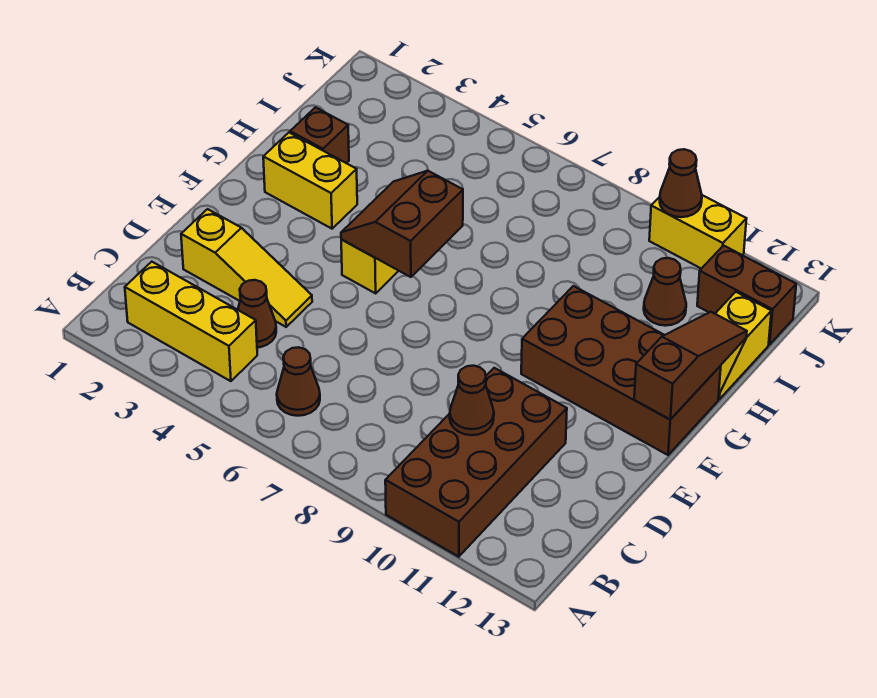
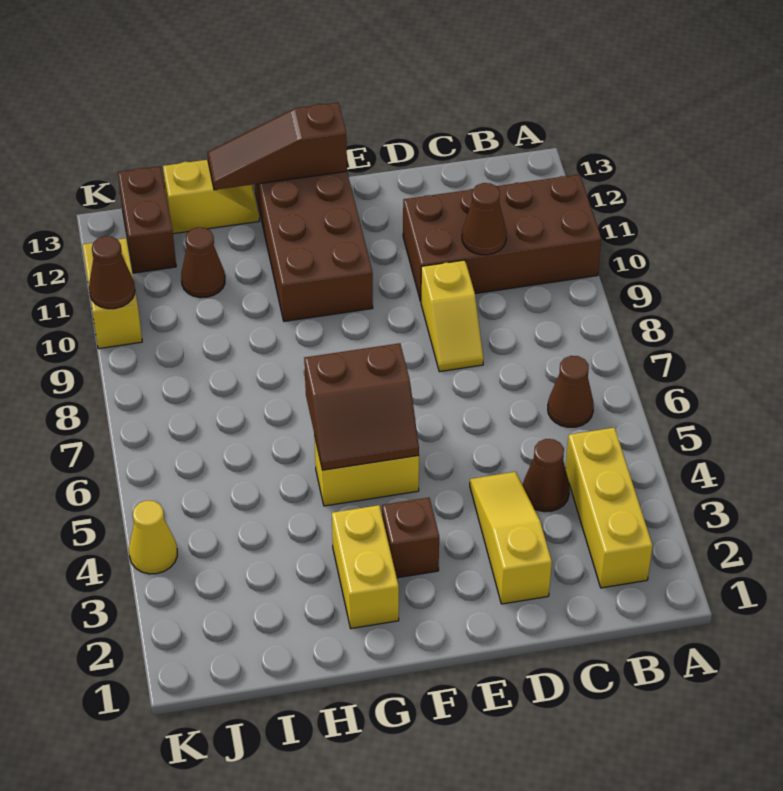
none -> yellow slope D8:D9 level 1 top 9
brown brick H2 level 1 -> brown brick F3 level 1
none -> yellow cone K4 level 1

